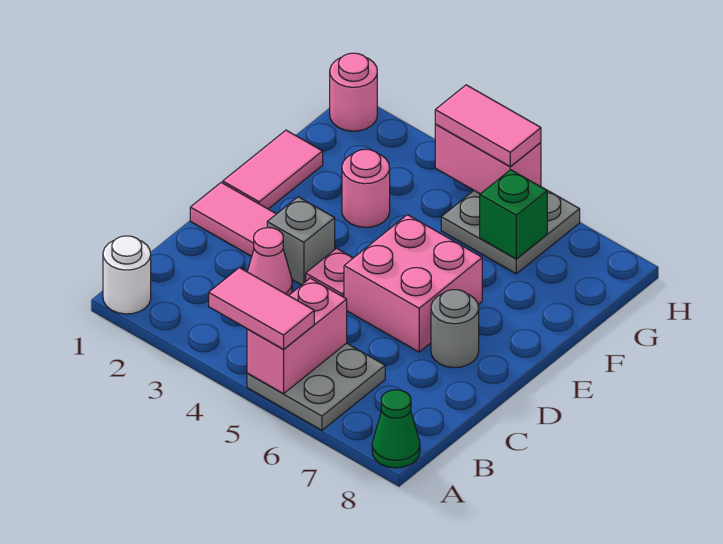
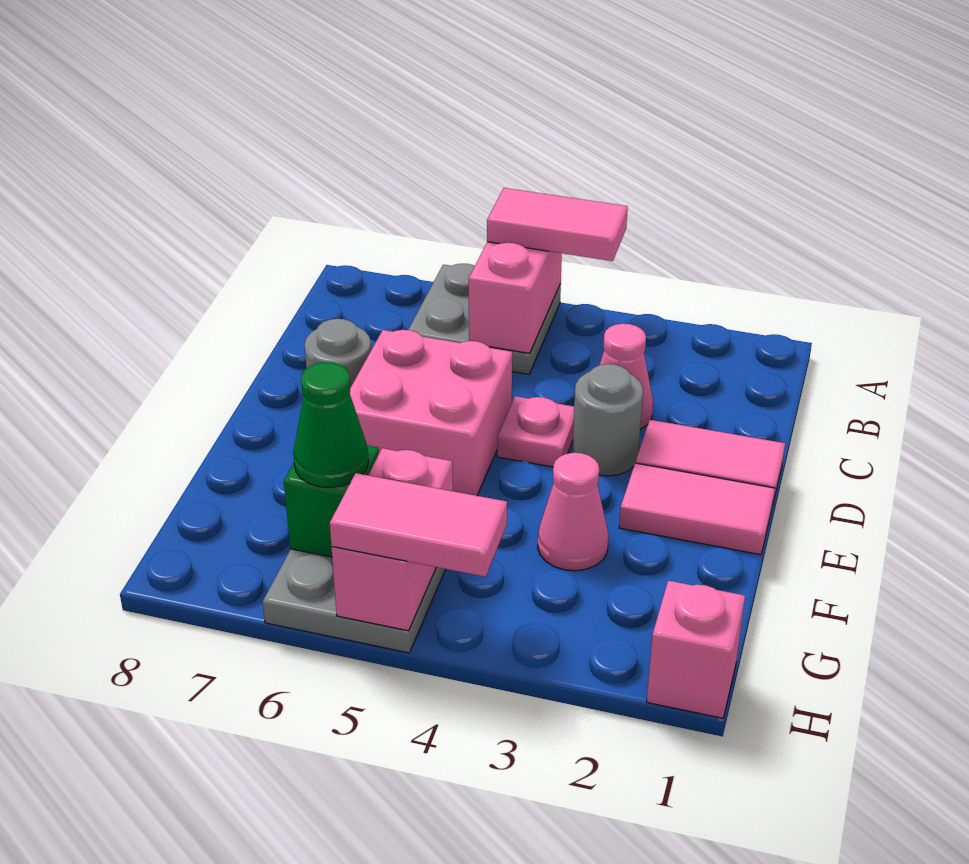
white round brick A1 level 1 -> none
green cone A8 level 1 -> green cone G6 level 3
grey brick D3 level 1 -> grey round brick D3 level 1
pink tile E1:F1 level 1 -> pink tile E1:E2 level 1
pink round brick F3 level 1 -> pink cone F3 level 1
pink round brick H1 level 1 -> pink brick H1 level 1
pink brick H4:H5 level 2 -> pink brick G5:H5 level 2

